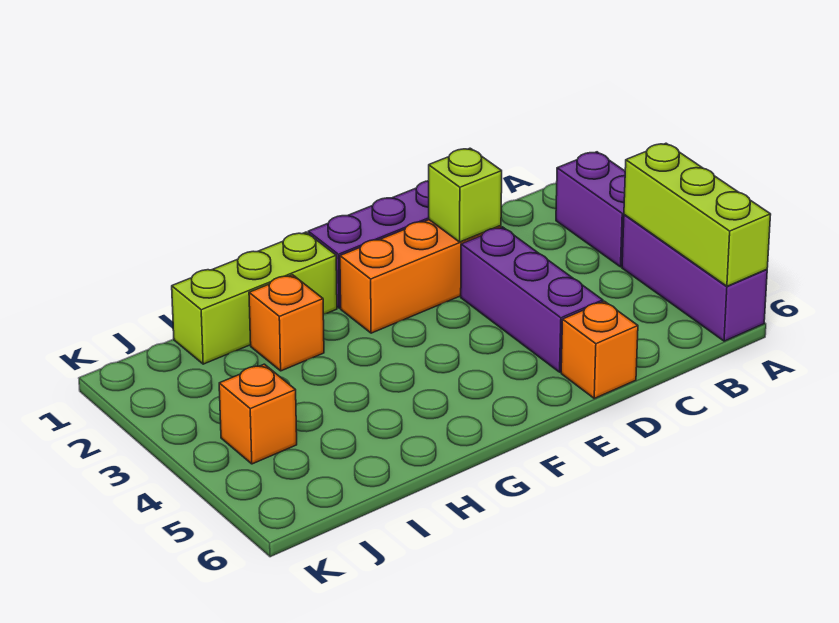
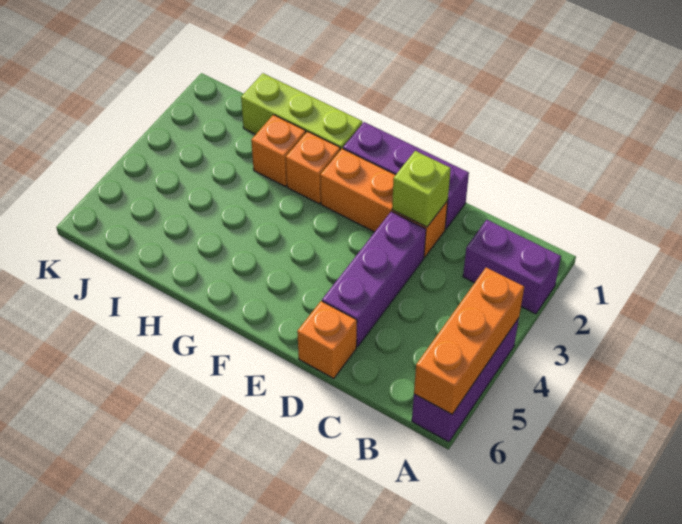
purple brick A2:A3 level 1 -> purple brick A2:B2 level 1
lime brick A4:A6 level 2 -> orange brick A4:A6 level 2
orange brick J4 level 1 -> orange brick G2 level 1

